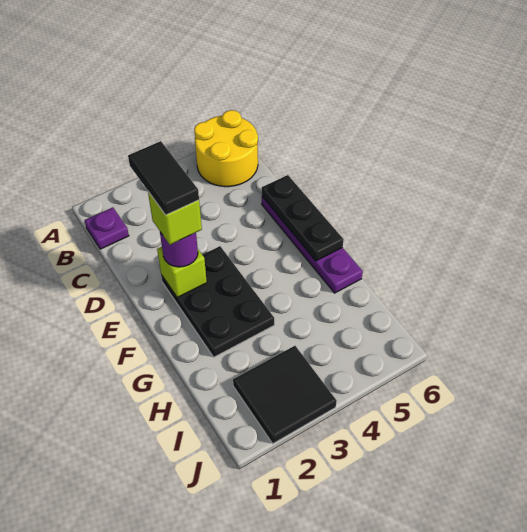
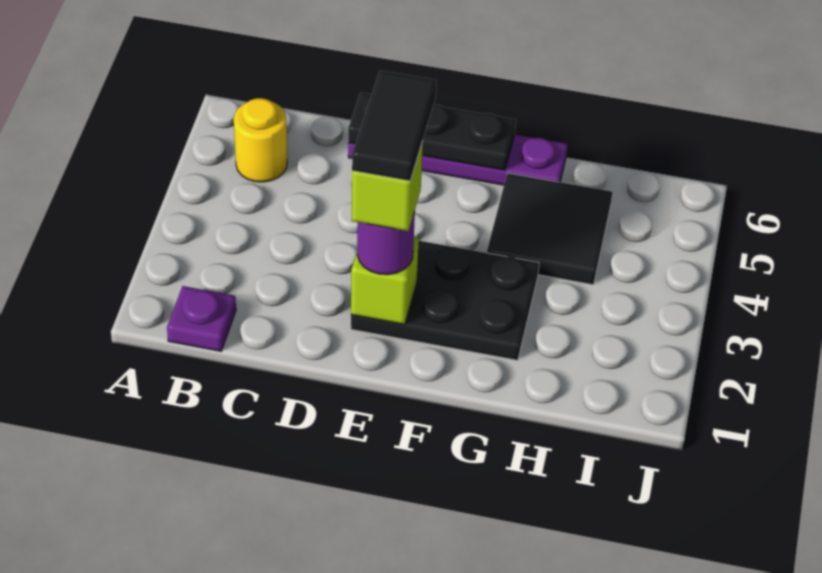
yellow round brick A5:B6 level 1 -> yellow round brick B5 level 1
black tile D2:E2 level 5 -> black tile E2:E3 level 5
black tile I2:J3 level 1 -> black tile G4:H5 level 1

